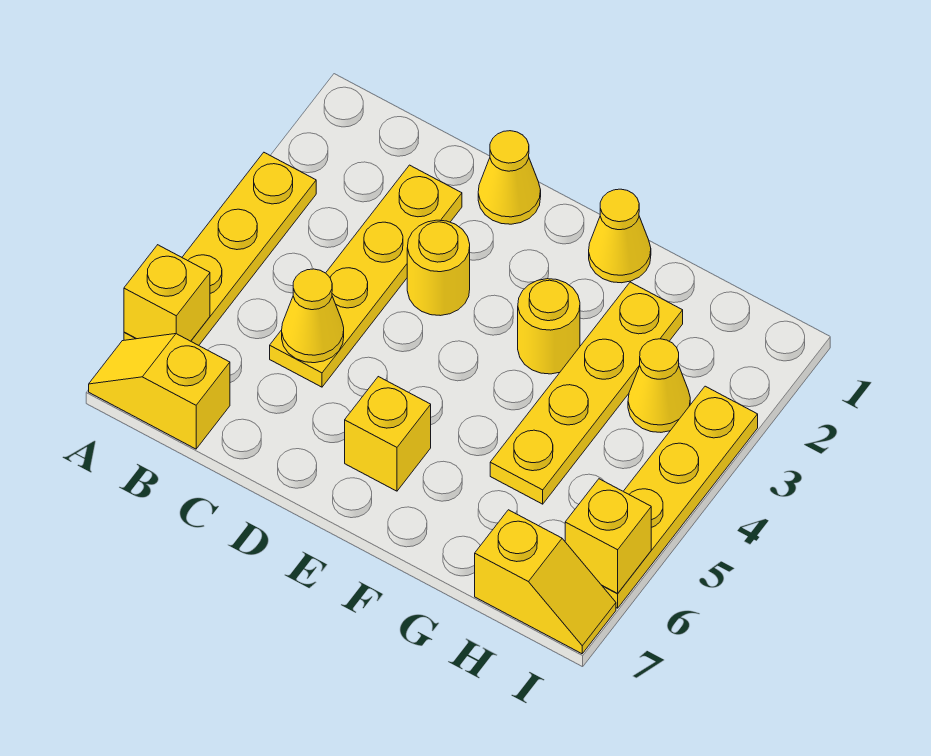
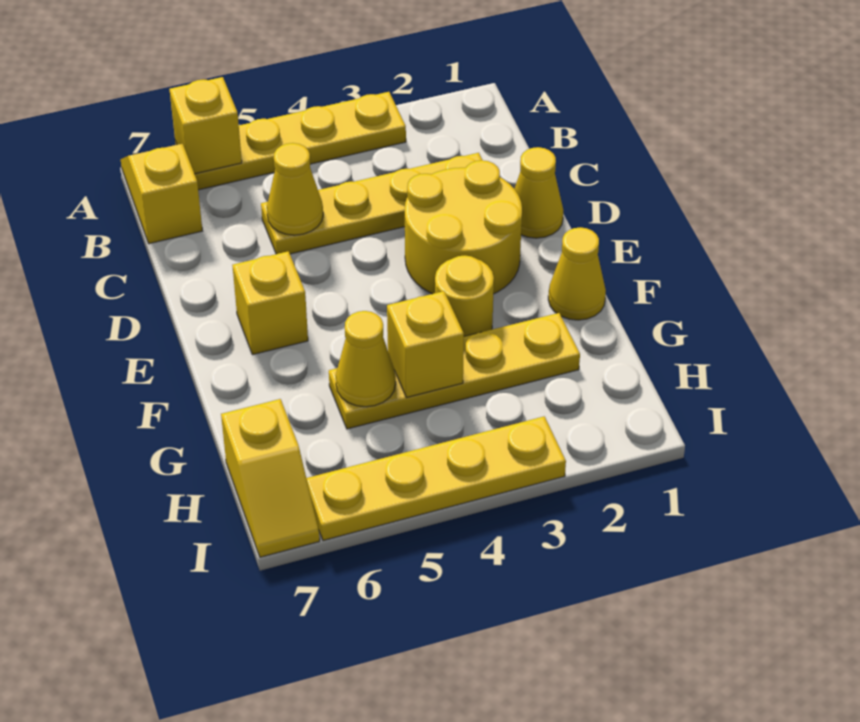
yellow round brick D3 level 1 -> yellow round brick D2:E3 level 1
yellow cone H3 level 1 -> yellow cone G5 level 2
yellow brick I6 level 2 -> yellow brick G4 level 2

